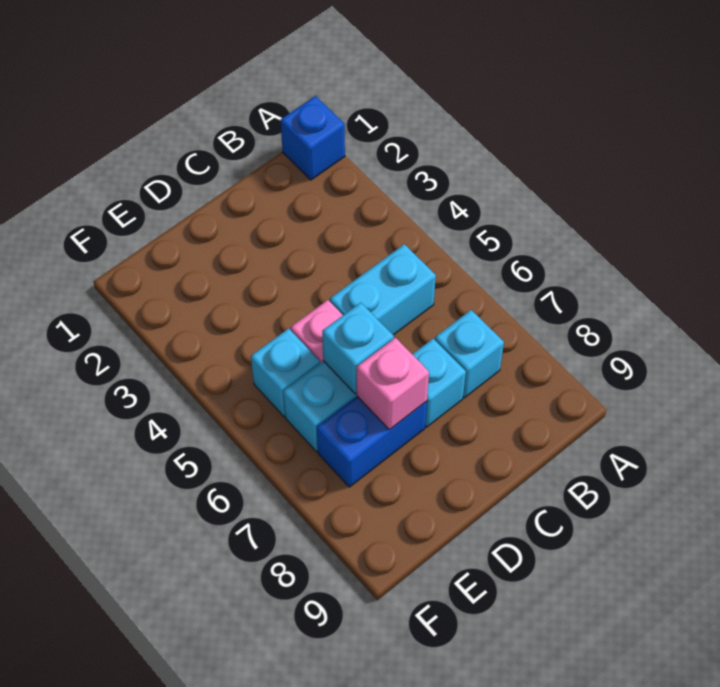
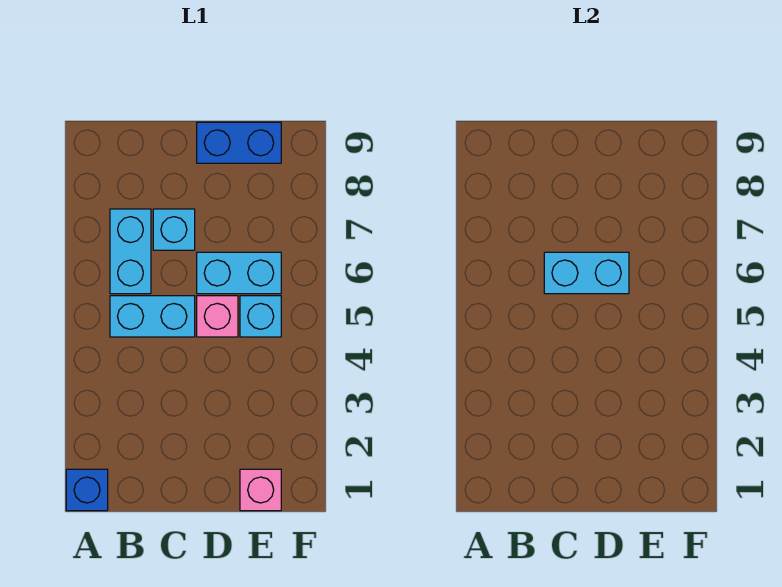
cyan brick B7 level 1 -> cyan brick B6:B7 level 1
cyan brick D6 level 2 -> cyan brick C6:D6 level 2
blue brick D7:E7 level 1 -> blue brick D9:E9 level 1
pink brick D7 level 2 -> pink brick E1 level 1

